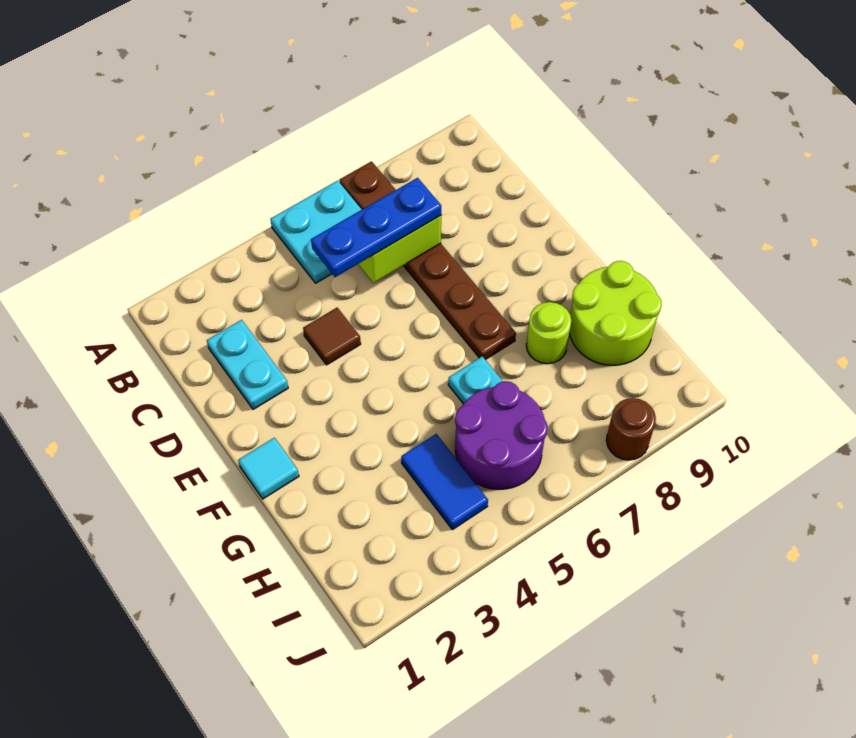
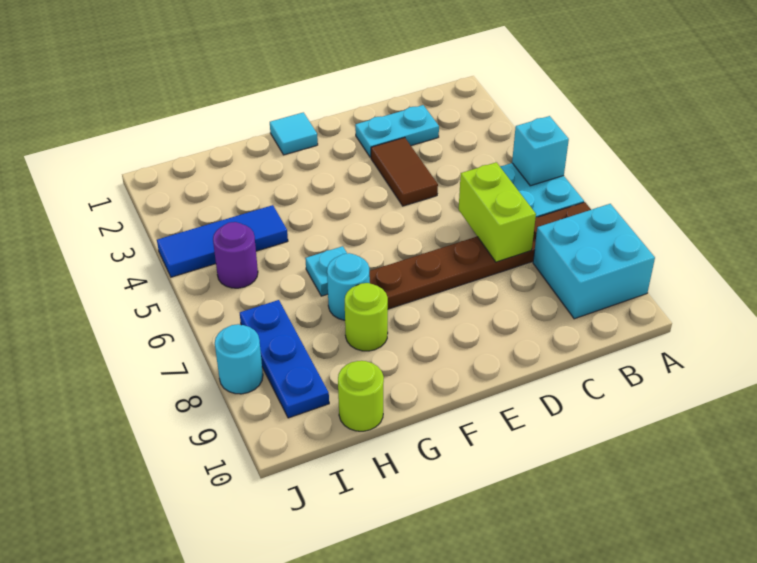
none -> cyan brick A5 level 2
none -> cyan brick A8:B9 level 1
blue plate C5:C7 level 3 -> blue plate I7:I9 level 1
brown tile D4 level 1 -> brown tile D3:D4 level 1
none -> cyan round brick G7 level 1
lime round brick G9:H10 level 1 -> lime round brick H10 level 1
blue tile H4:I4 level 1 -> blue tile H4:J4 level 1
purple round brick H5:I6 level 1 -> purple round brick I5 level 1
brown round brick J8 level 1 -> cyan round brick J8 level 1

